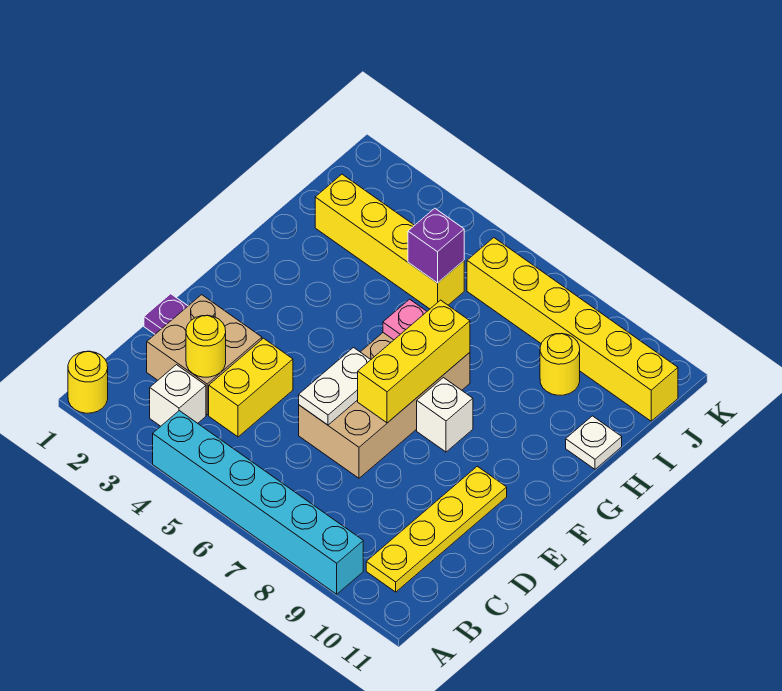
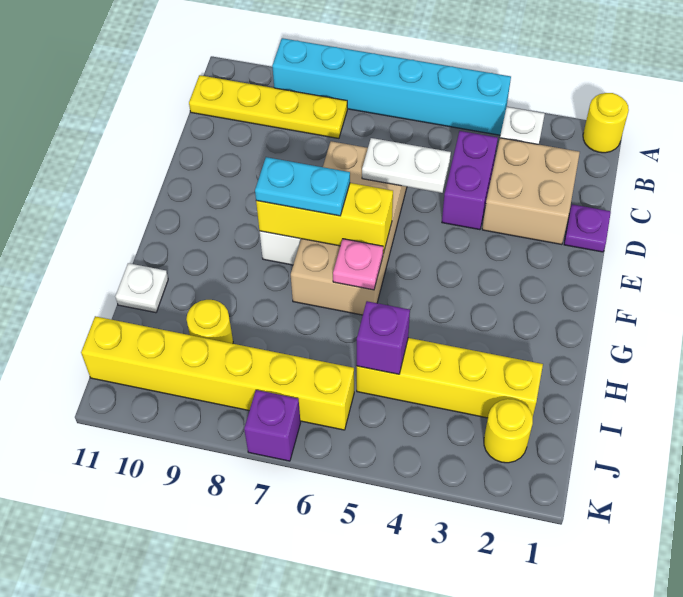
yellow plate B10:E10 level 1 -> yellow plate B8:B11 level 1
yellow round brick C3 level 2 -> yellow round brick J2 level 1
yellow brick C4:D4 level 1 -> purple brick C4:D4 level 1
white plate D6:E6 level 2 -> white plate D5:D6 level 2
yellow brick E7:G7 level 2 -> yellow brick F6:F8 level 2
none -> cyan plate F7:F8 level 3
none -> purple brick K7 level 1

